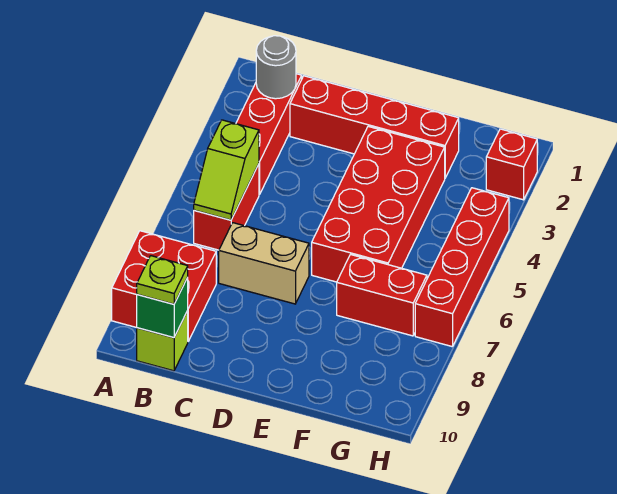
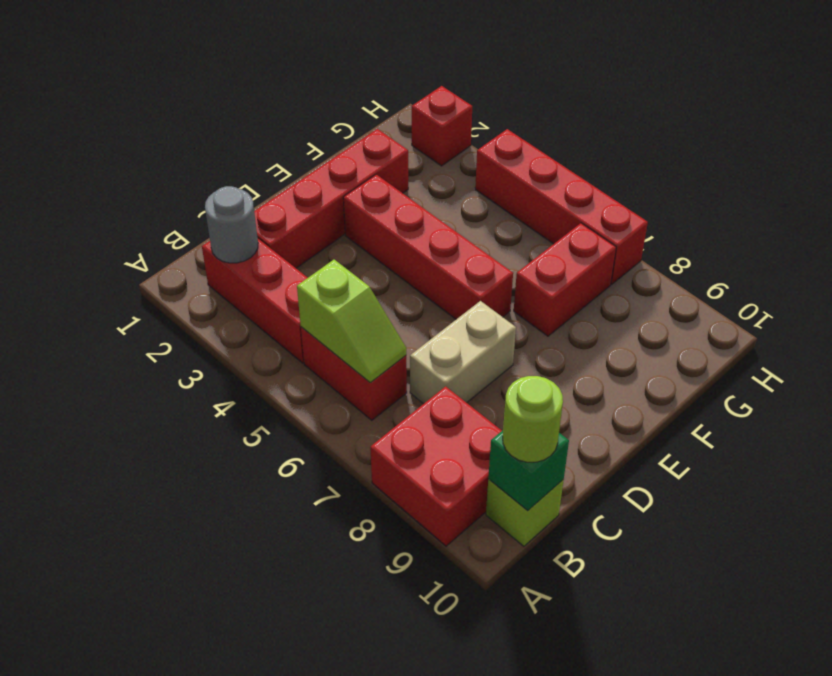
lime plate B10 level 3 -> lime round brick B10 level 3
red brick E3:F6 level 1 -> red brick E3:E6 level 1

